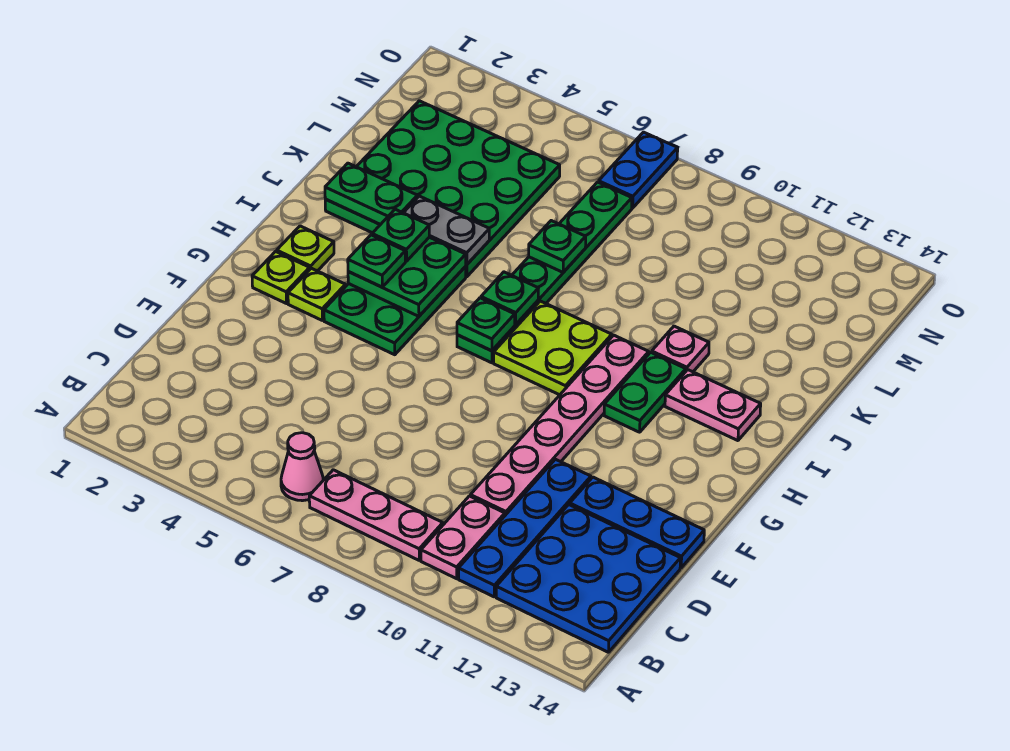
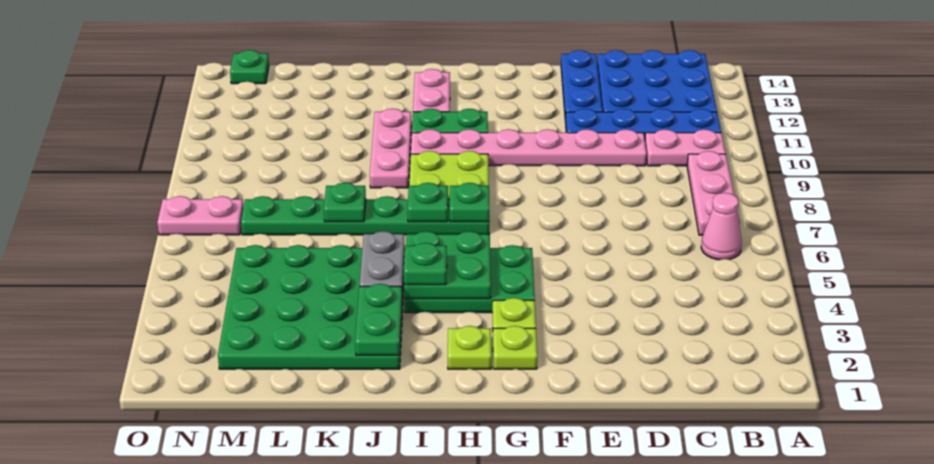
green plate H4 level 3 -> green plate N14 level 1
pink plate J11 level 1 -> pink plate J9:J11 level 1
blue plate N7:O7 level 1 -> pink plate N7:O7 level 1

